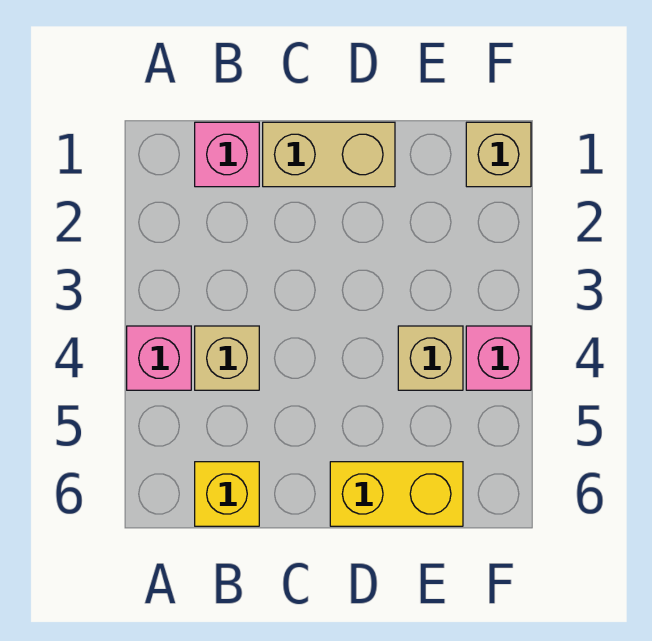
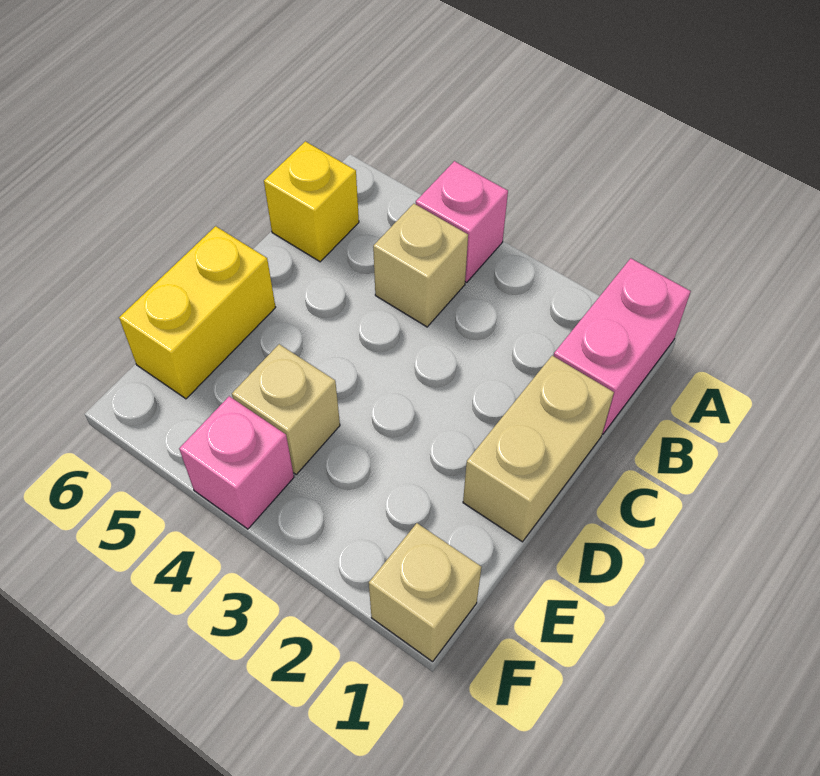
pink brick B1 level 1 -> pink brick A1:B1 level 1

